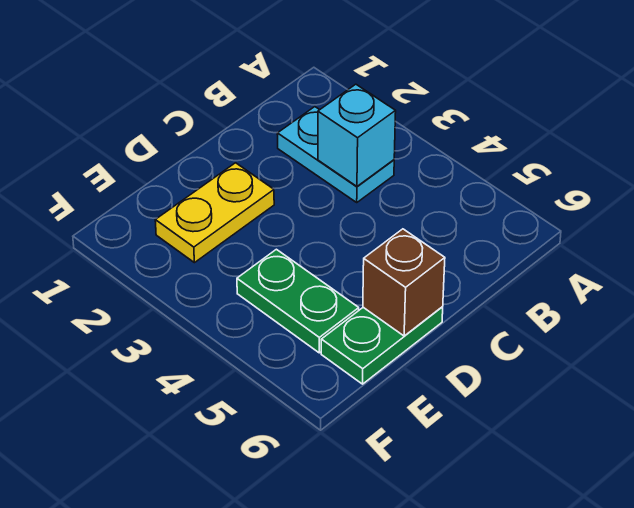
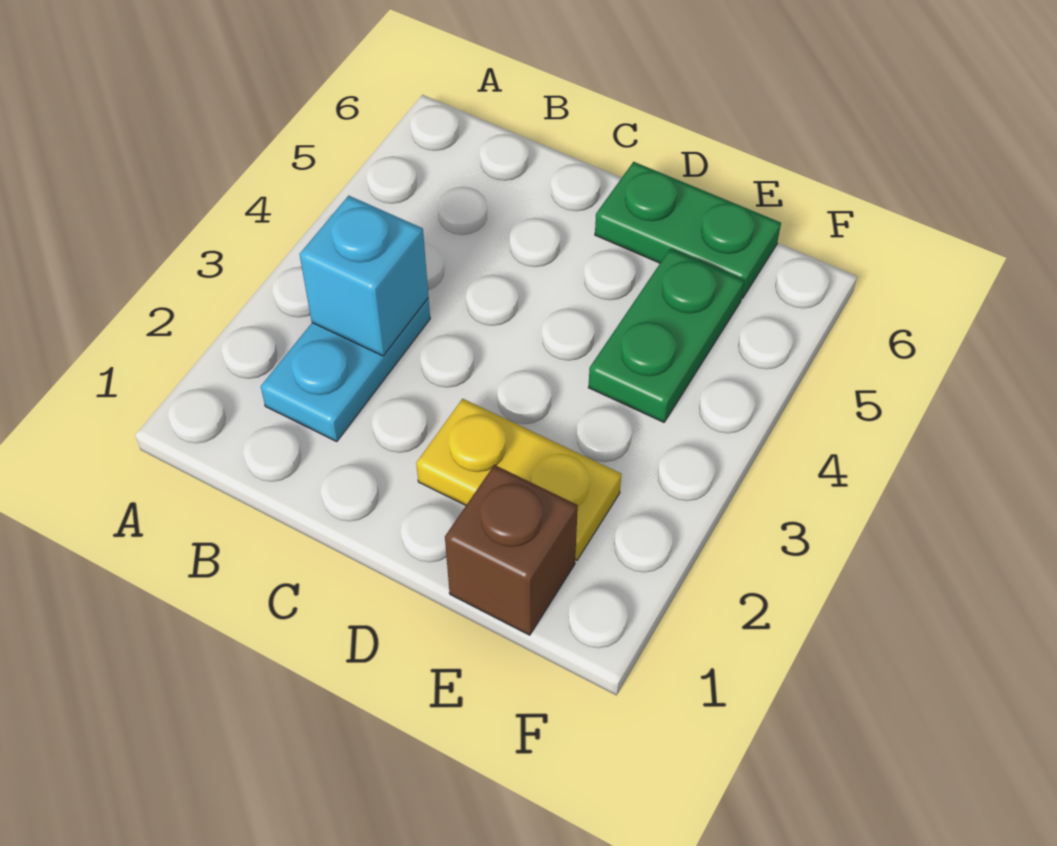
brown brick D6 level 2 -> brown brick E1 level 1

